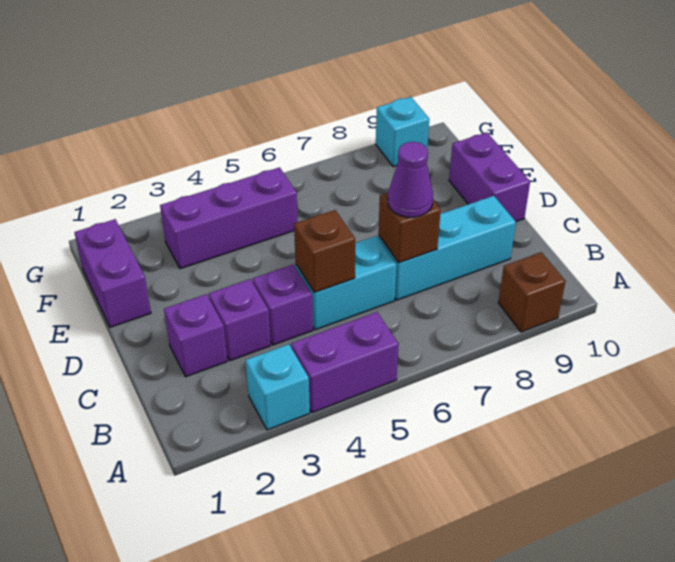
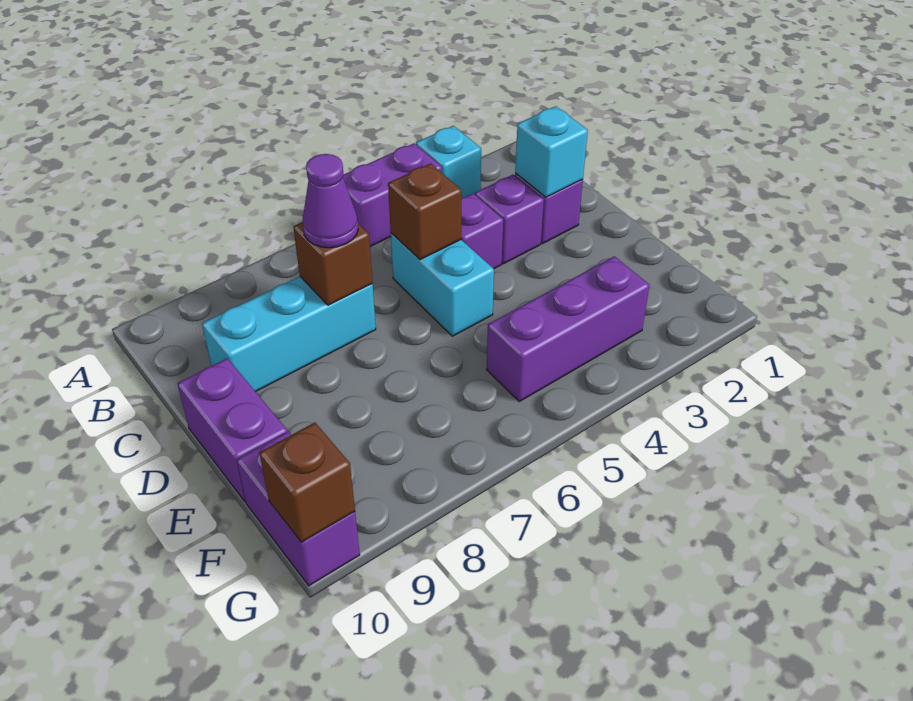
brown brick A9 level 1 -> brown brick G10 level 2
cyan brick C5:C6 level 1 -> cyan brick C5:D5 level 1
purple brick E1:F1 level 1 -> purple brick F10:G10 level 1
cyan brick G9 level 1 -> cyan brick C2 level 2

